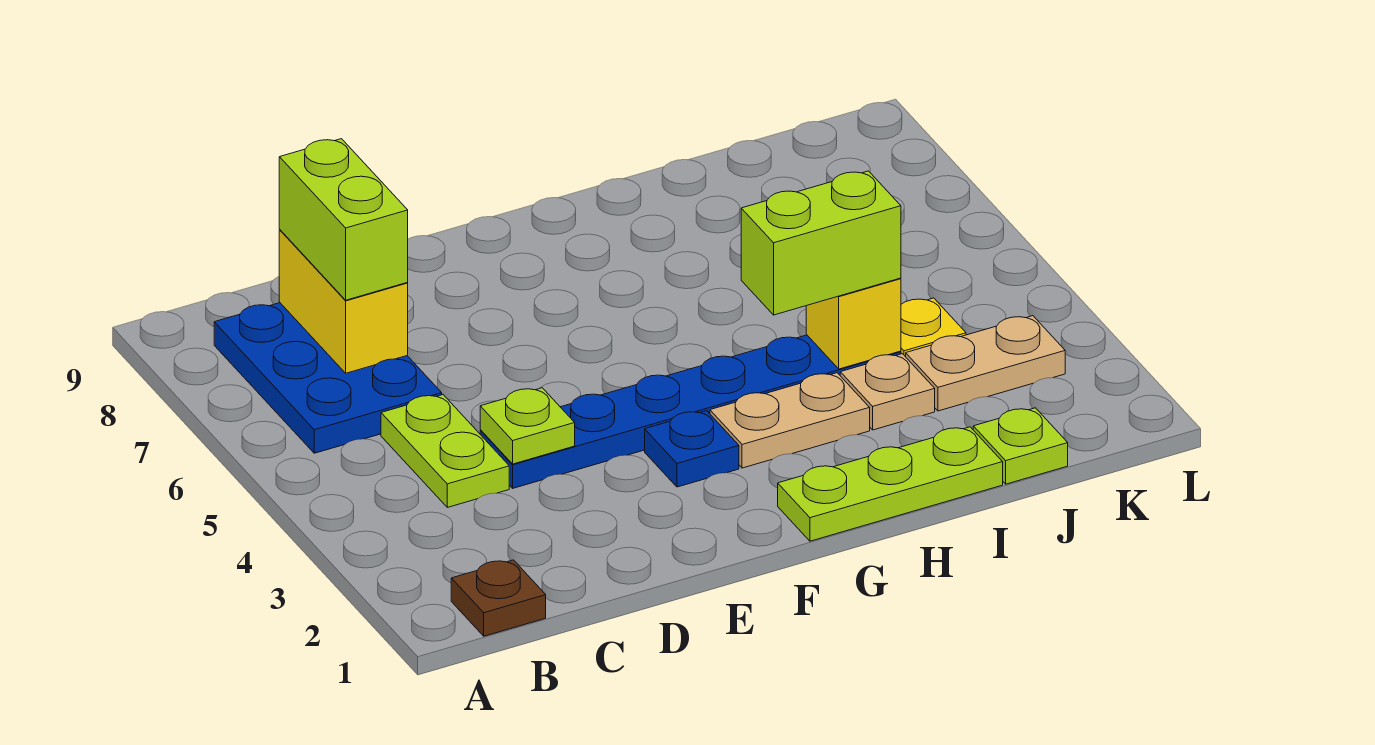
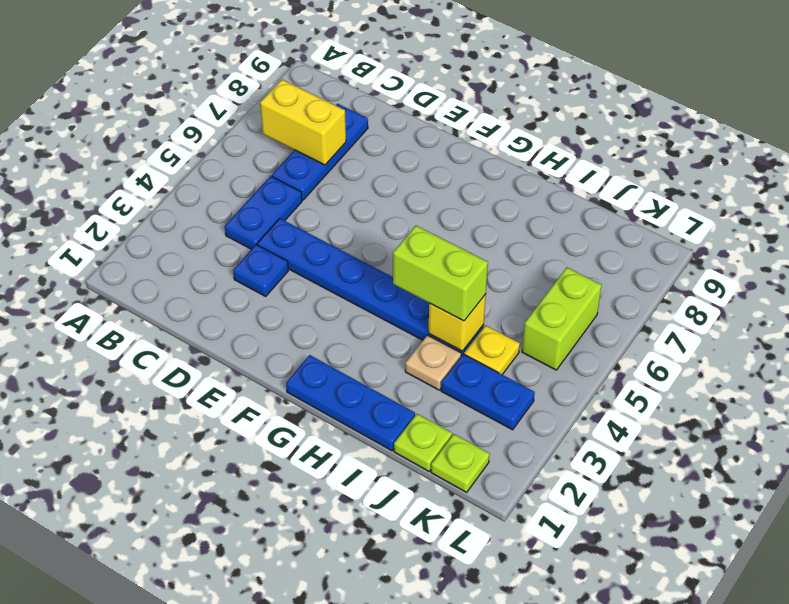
brown plate B1 level 1 -> none
blue plate B6:C8 level 1 -> blue plate C6:C8 level 1
lime plate C4:C5 level 1 -> blue plate C4:C5 level 1
yellow brick C7:C8 level 2 -> yellow brick B7:C7 level 2
lime brick C7:C8 level 3 -> lime brick K5:K6 level 1
lime plate D4 level 2 -> lime plate K1 level 1
blue plate F3 level 1 -> blue plate D3 level 1
lime plate G1:I1 level 1 -> blue plate G1:I1 level 1
tan plate G3:H3 level 1 -> none
tan plate J3:K3 level 1 -> blue plate J3:K3 level 1

